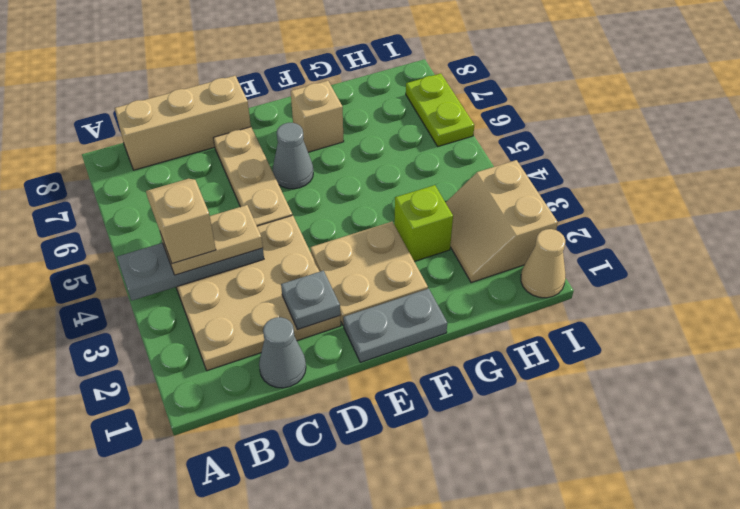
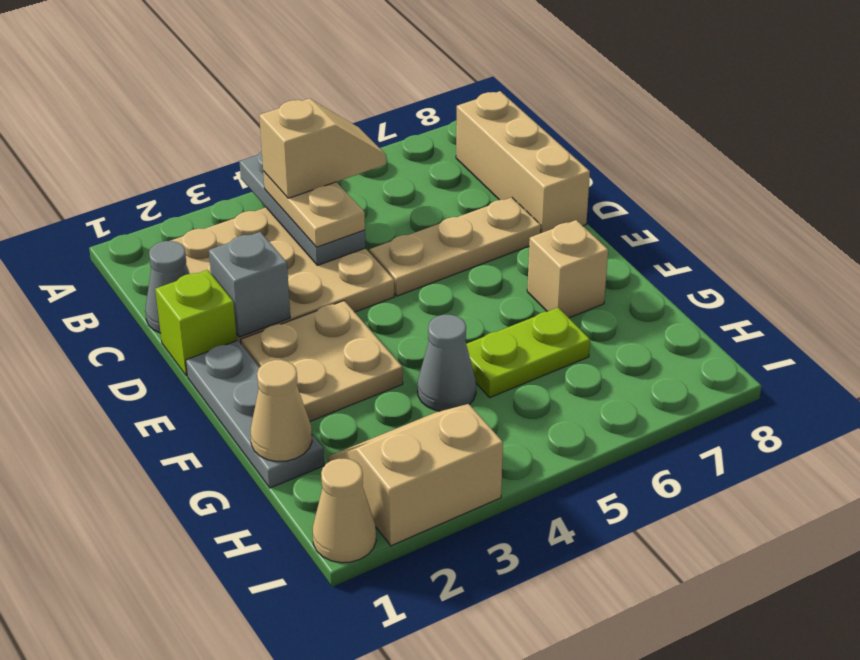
grey plate D2 level 2 -> grey brick D2 level 2
grey plate E1:F1 level 1 -> grey plate E1:G1 level 1
grey cone E6 level 1 -> grey cone G4 level 1
none -> tan cone G1 level 2
lime brick G3 level 1 -> lime brick D1 level 1
lime plate I6:I7 level 1 -> lime plate G5:G6 level 1

